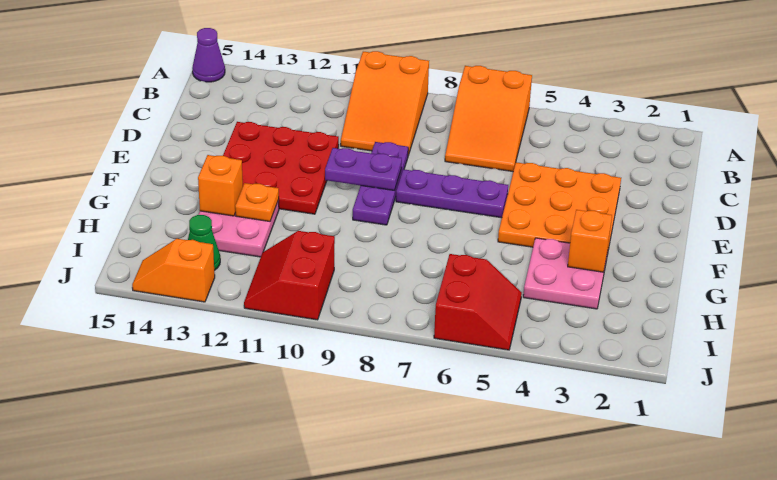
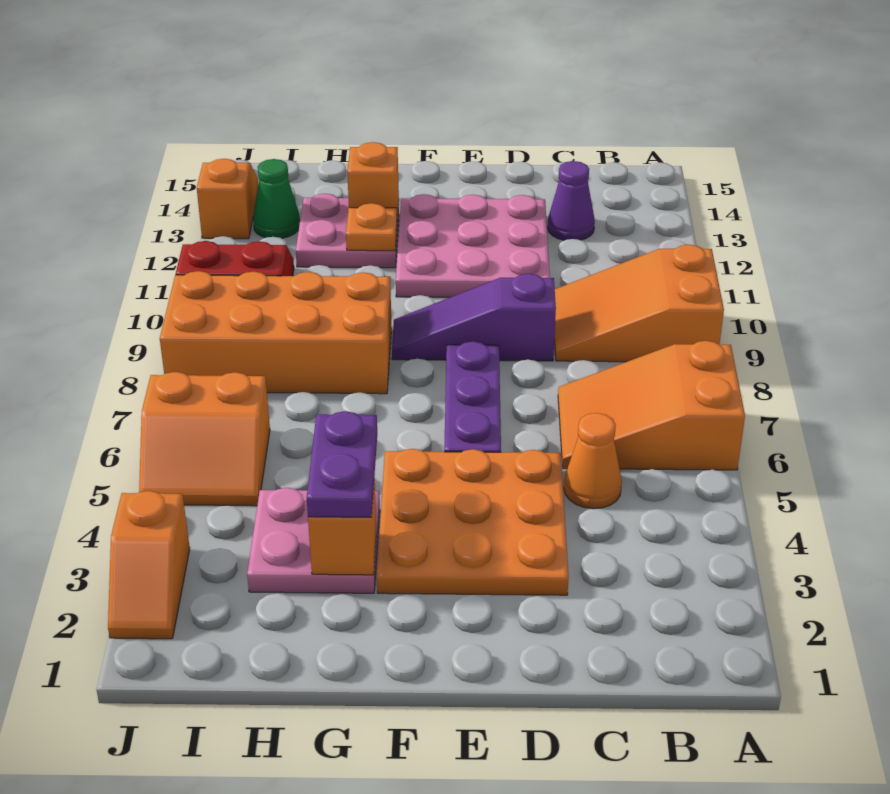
purple cone A15 level 1 -> purple cone C13 level 1
none -> orange cone C5 level 1
purple plate D9:F9 level 1 -> purple slope D9:F9 level 1 top D
red plate D11:F13 level 1 -> pink plate D11:F13 level 1
purple plate E9:E10 level 2 -> purple plate G3:G4 level 3
none -> orange brick G8:J9 level 1
red slope I5:J6 level 1 top 6 -> orange slope I5:J6 level 1 top 6
none -> orange slope J2:J3 level 1 top 3

